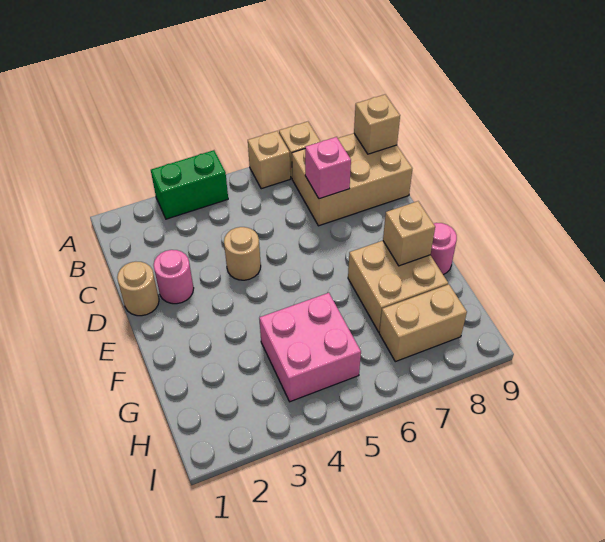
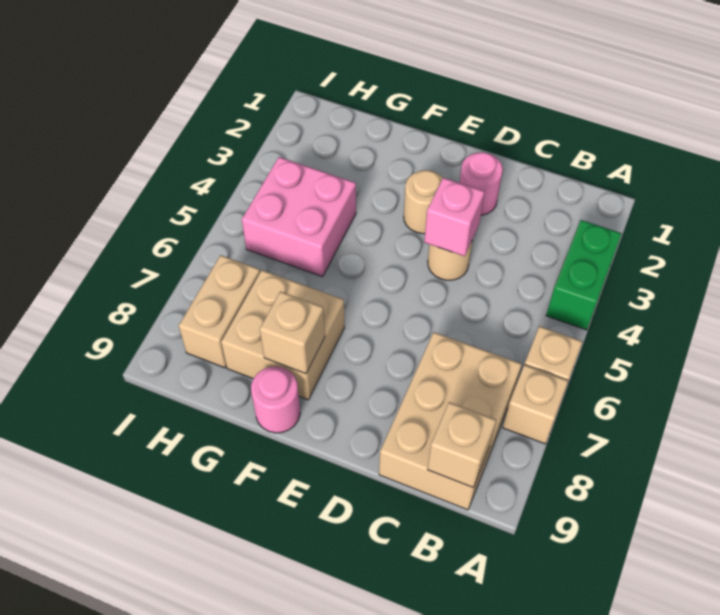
pink brick C7 level 2 -> pink brick D4 level 2
tan round brick D1 level 1 -> tan round brick E3 level 1

